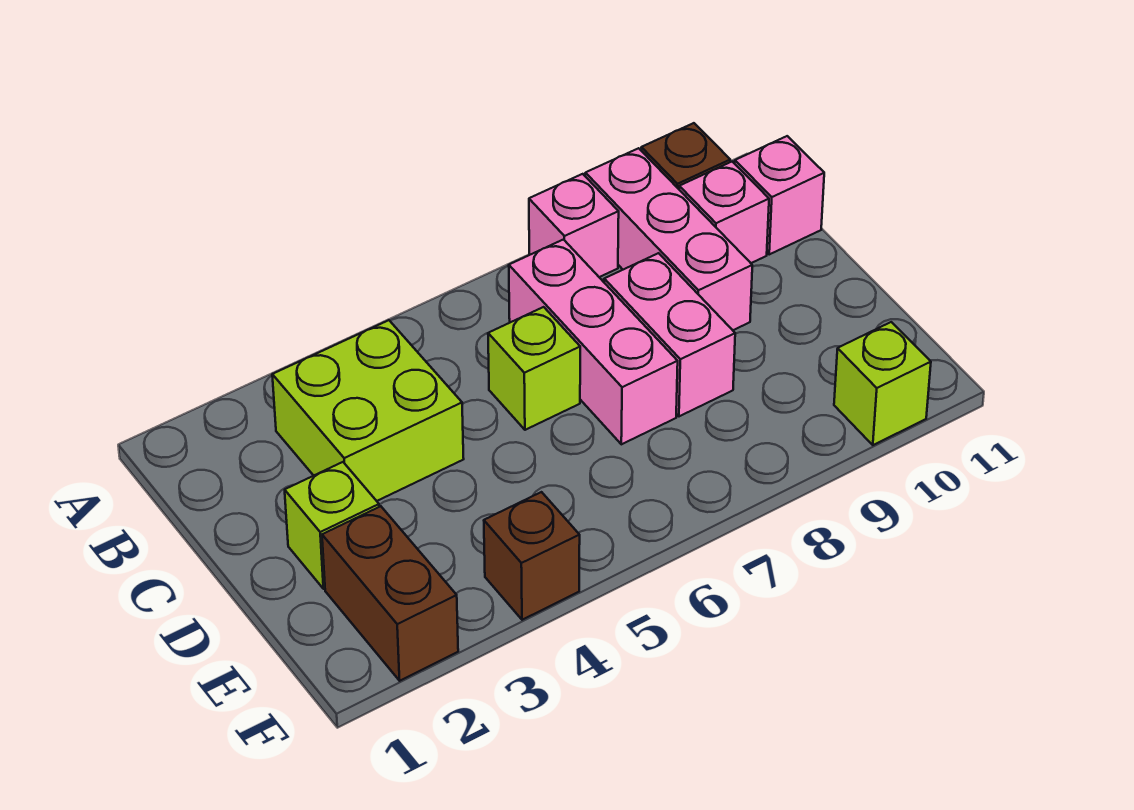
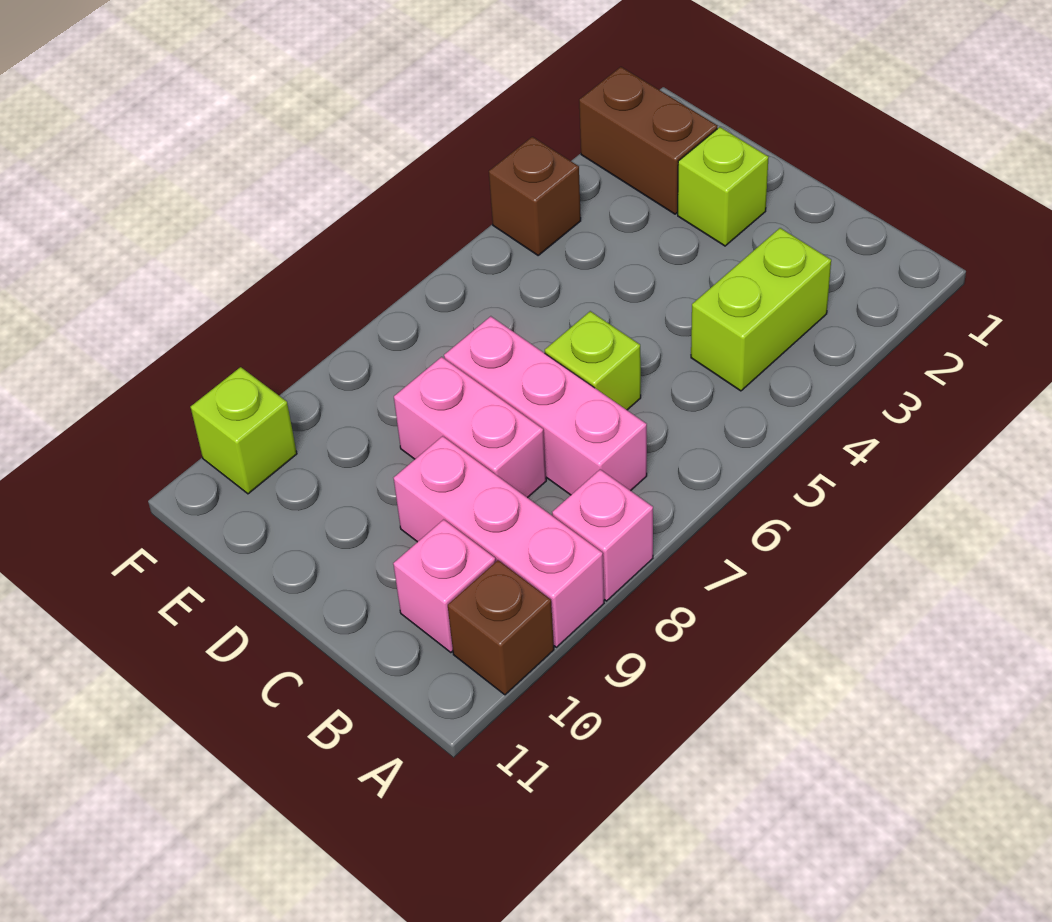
lime brick B3:C4 level 1 -> lime brick B3:B4 level 1
pink brick B11 level 1 -> none

